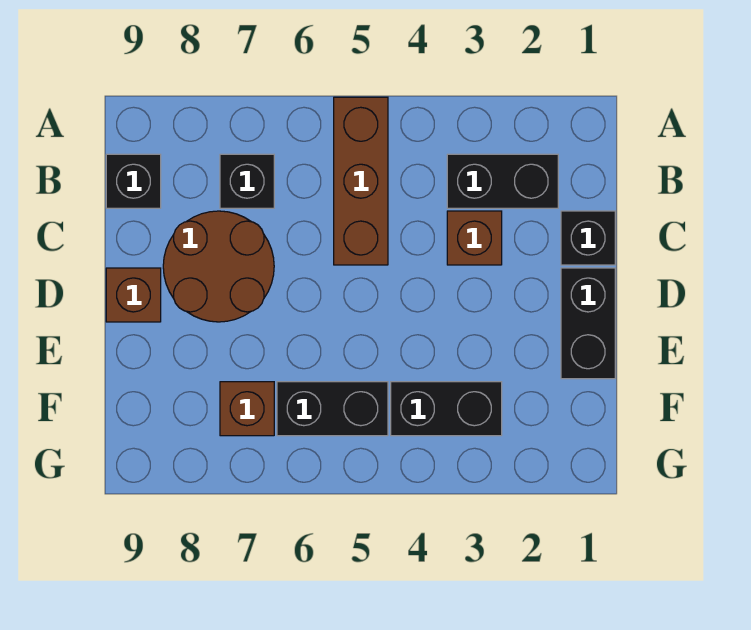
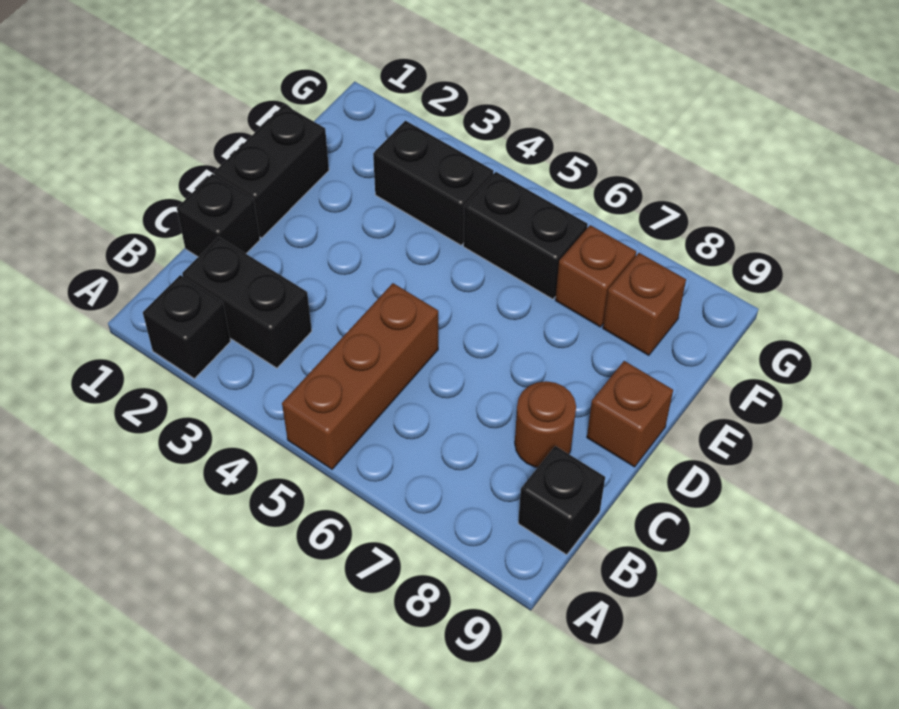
black brick B7 level 1 -> black brick A2 level 1
brown brick C3 level 1 -> brown brick F8 level 1
brown round brick C7:D8 level 1 -> brown round brick C8 level 1

